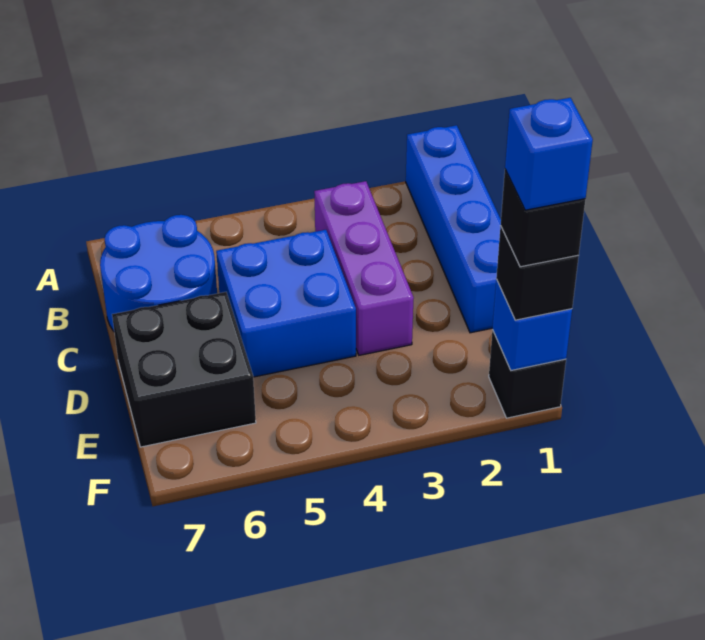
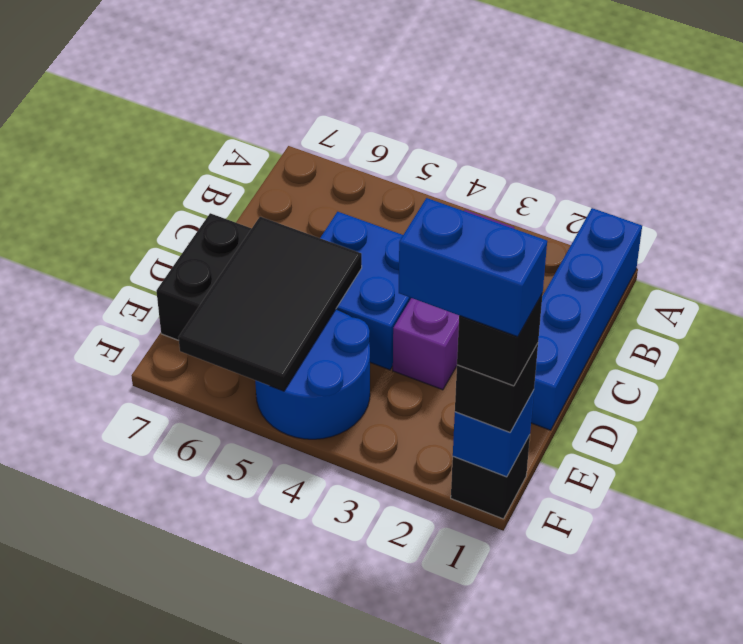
blue round brick B6:C7 level 1 -> blue round brick E4:F5 level 1
none -> black tile D5:F6 level 2
blue brick F1 level 5 -> blue brick F1:F2 level 5

